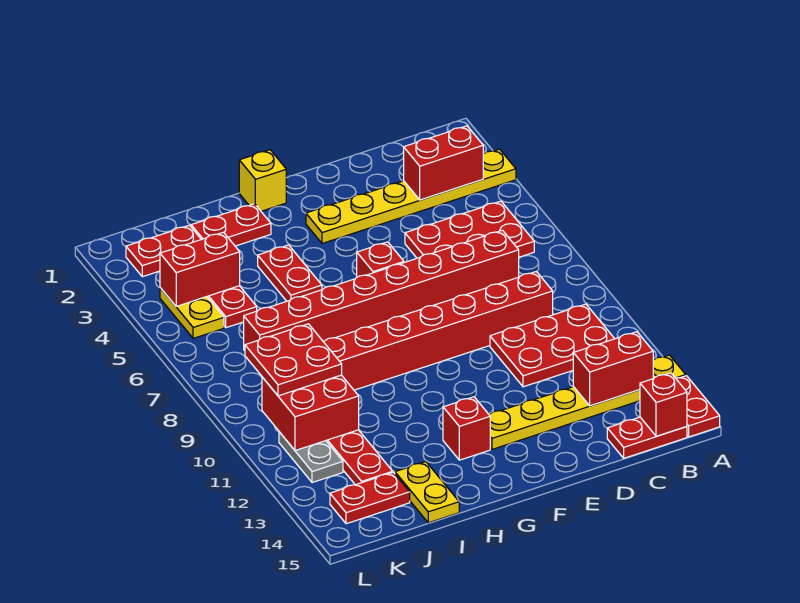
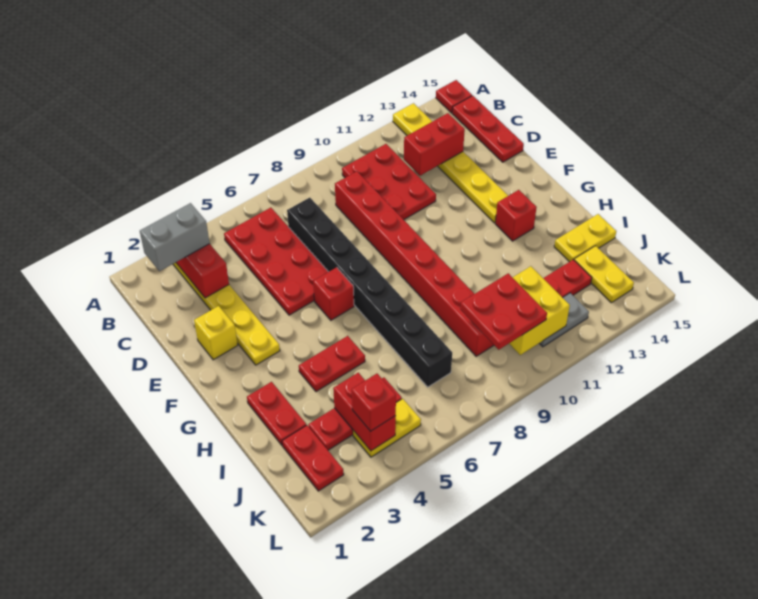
red plate A14:A15 level 1 -> red plate A15 level 1
none -> grey brick B2:B3 level 3
red plate B5:D6 level 1 -> red plate B5:E6 level 1
red brick B13:C13 level 2 -> red brick C12:C13 level 2
red plate B15:C15 level 1 -> red plate B15:D15 level 1
red brick B15 level 2 -> red brick K4 level 3
red brick C7:J7 level 1 -> black brick C7:J7 level 1
yellow brick G1 level 1 -> yellow brick E2 level 1
red brick J10:K11 level 2 -> yellow brick J10:K11 level 2
red plate J14:K14 level 1 -> yellow plate J14:K14 level 1

